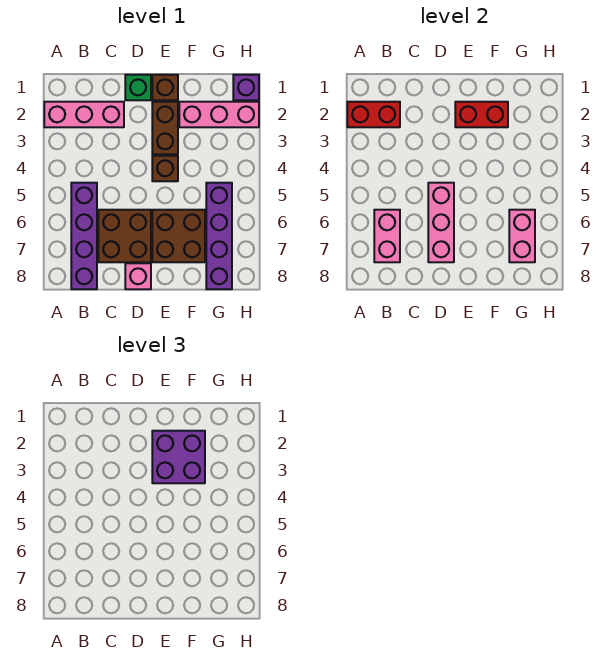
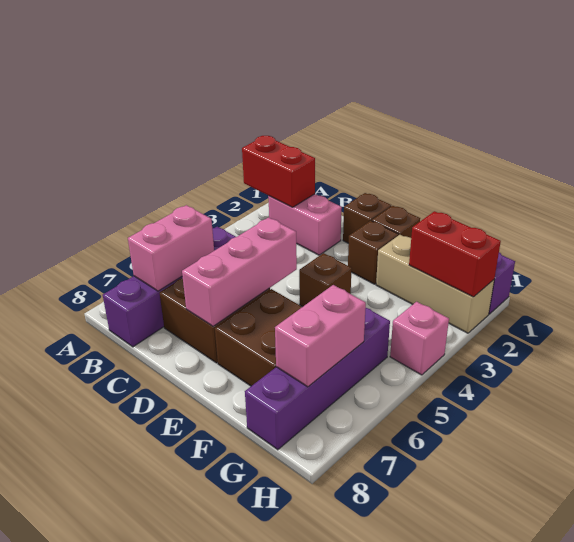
pink brick A2:C2 level 1 -> pink brick B2:C2 level 1
green brick D1 level 1 -> brown brick D1 level 1
pink brick D8 level 1 -> pink brick H4 level 1
brown brick E2:E3 level 1 -> brown brick E2 level 1
red brick E2:F2 level 2 -> red brick G2:H2 level 2
purple brick E2:F3 level 3 -> none
pink brick F2:H2 level 1 -> tan brick F2:H2 level 1

